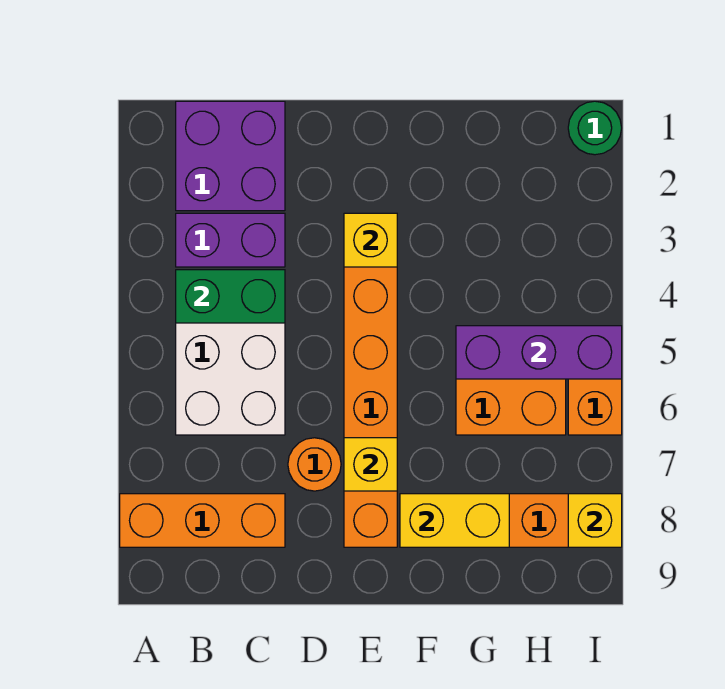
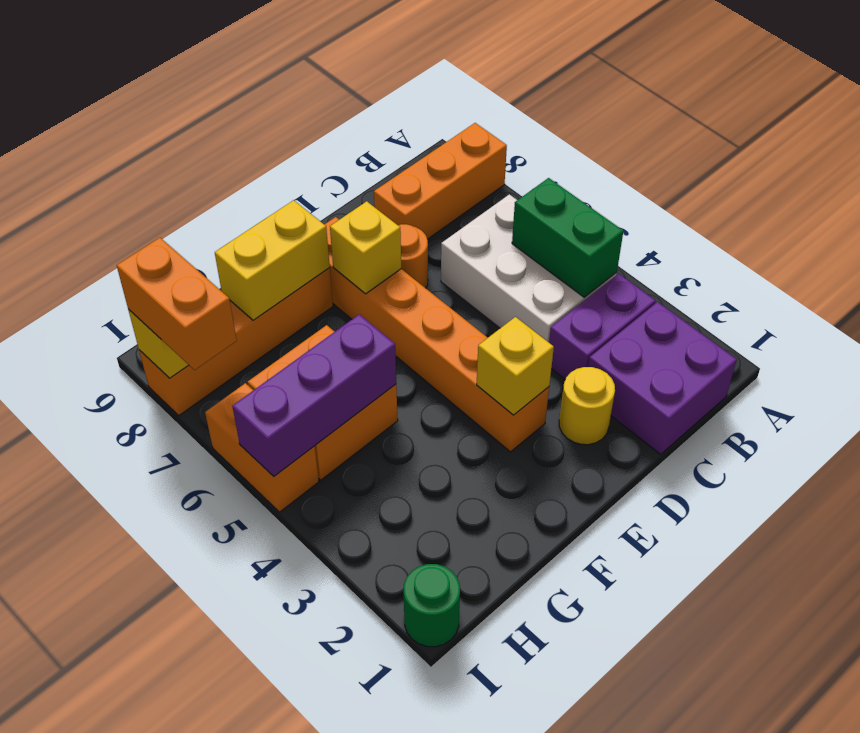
green brick B4:C4 level 2 -> green brick B4:B5 level 2
none -> yellow round brick D2 level 1
none -> orange brick I7:I8 level 3

